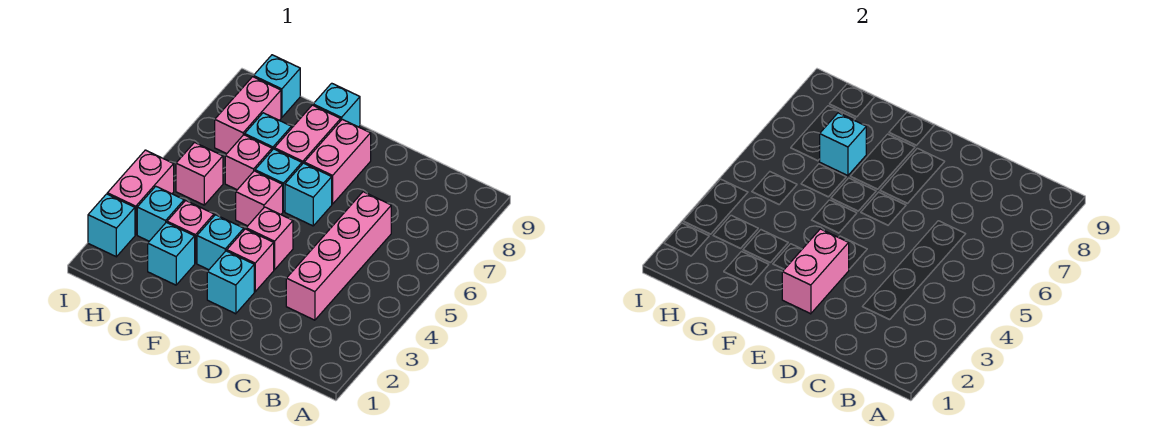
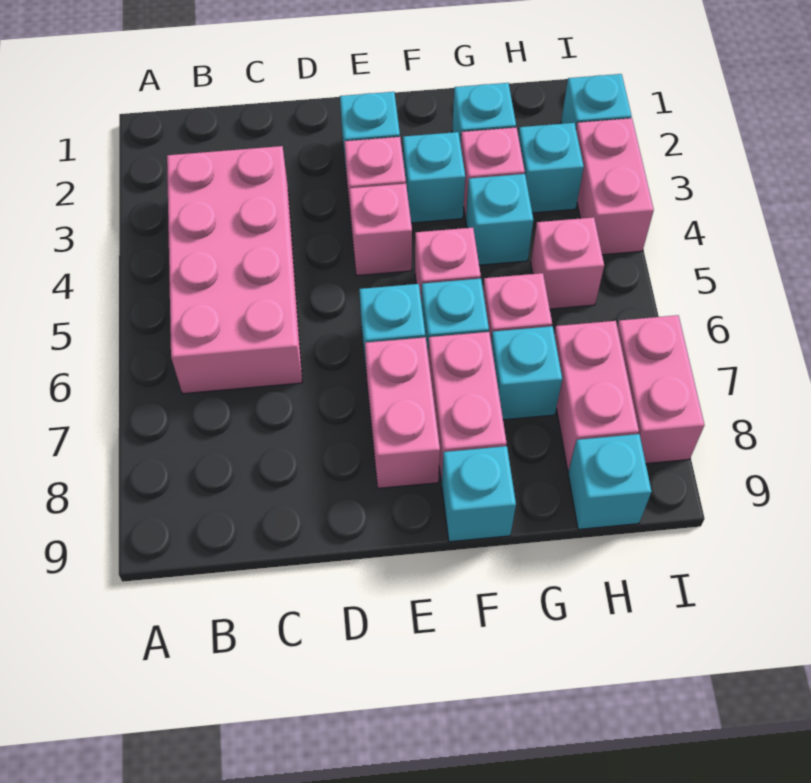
pink brick C3:C6 level 1 -> pink brick B3:C6 level 1
pink brick E2:E3 level 2 -> pink brick I7:I8 level 1
cyan brick G7 level 2 -> cyan brick G4 level 1

